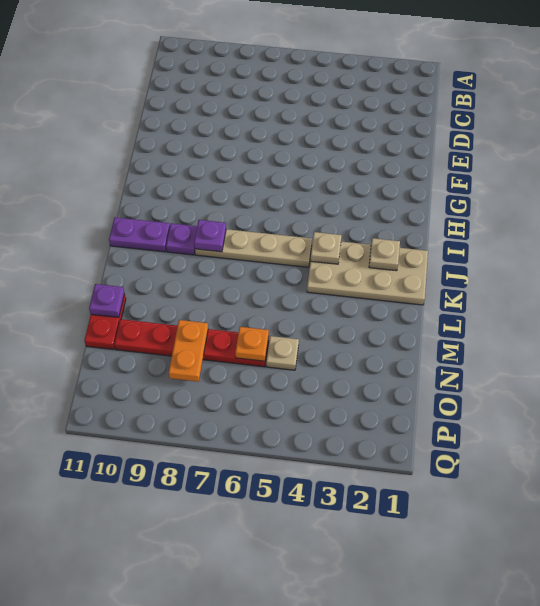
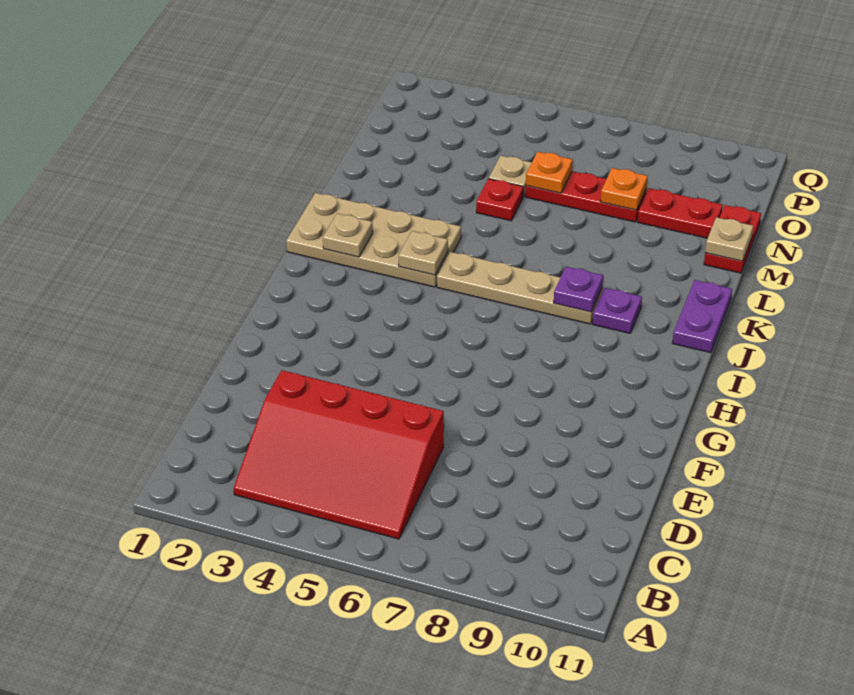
none -> red slope B3:D6 level 1 top D
purple plate J10:J11 level 1 -> purple plate J11:K11 level 1
none -> red plate M5 level 1
purple plate M11 level 2 -> tan plate M11 level 2
orange plate N8:O8 level 2 -> orange plate N8 level 2

